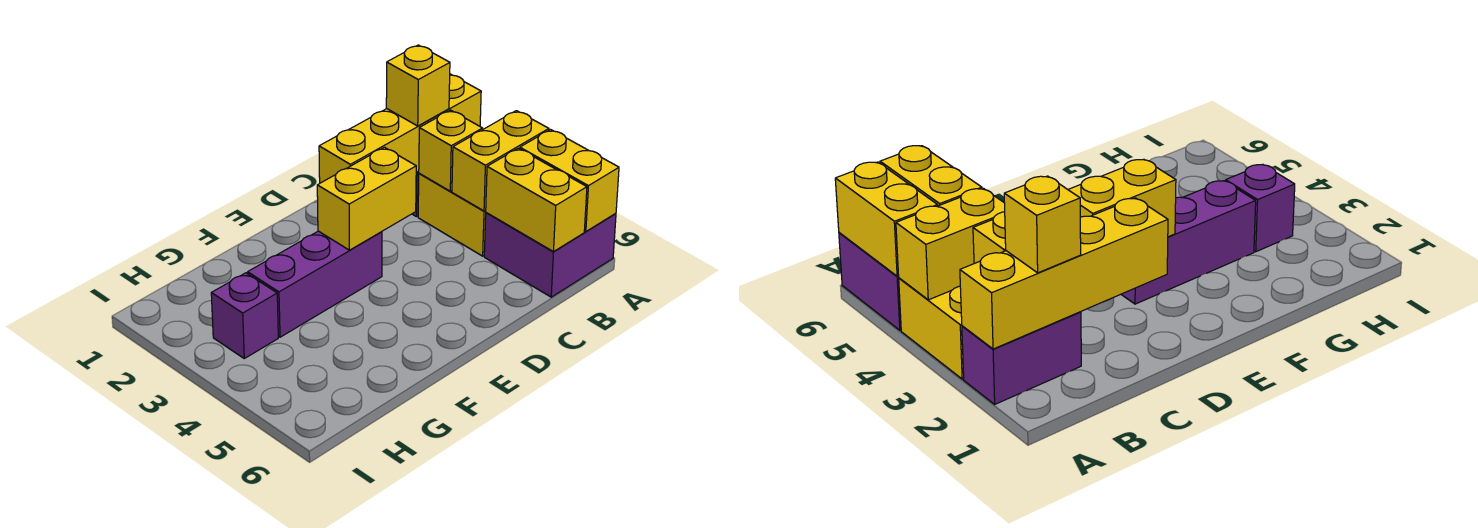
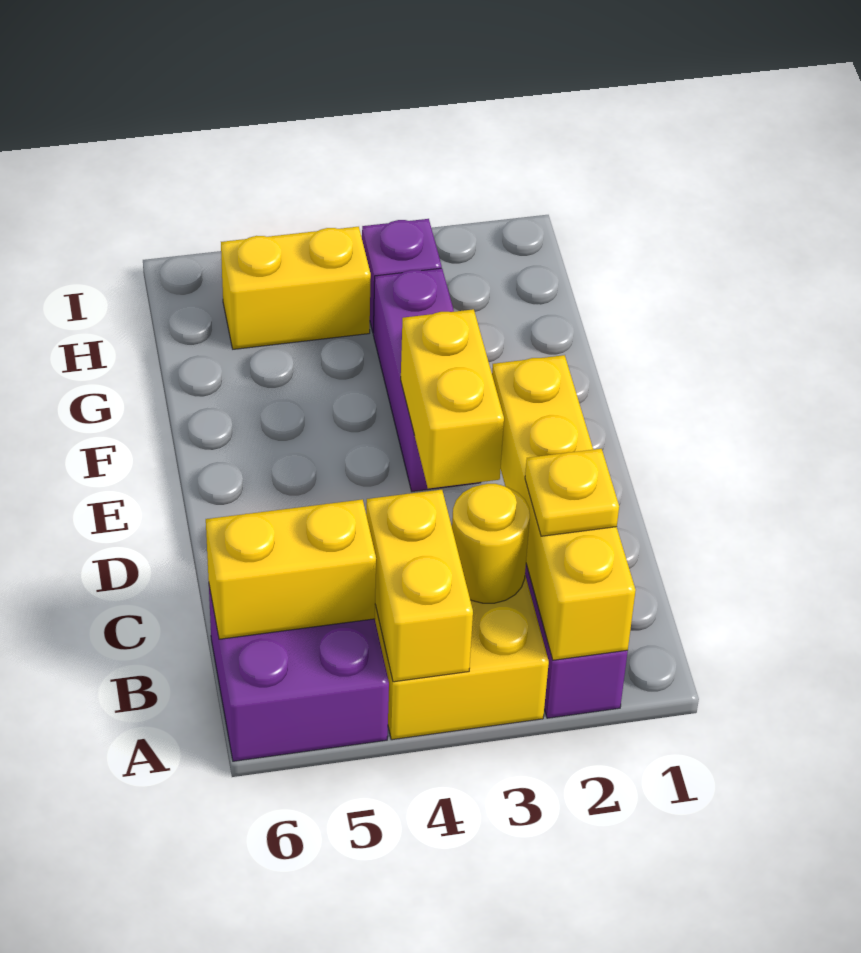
yellow brick A5:A6 level 2 -> yellow brick H4:H5 level 1
yellow brick B2 level 3 -> yellow plate B2 level 3
yellow brick B3 level 2 -> yellow round brick B3 level 2

